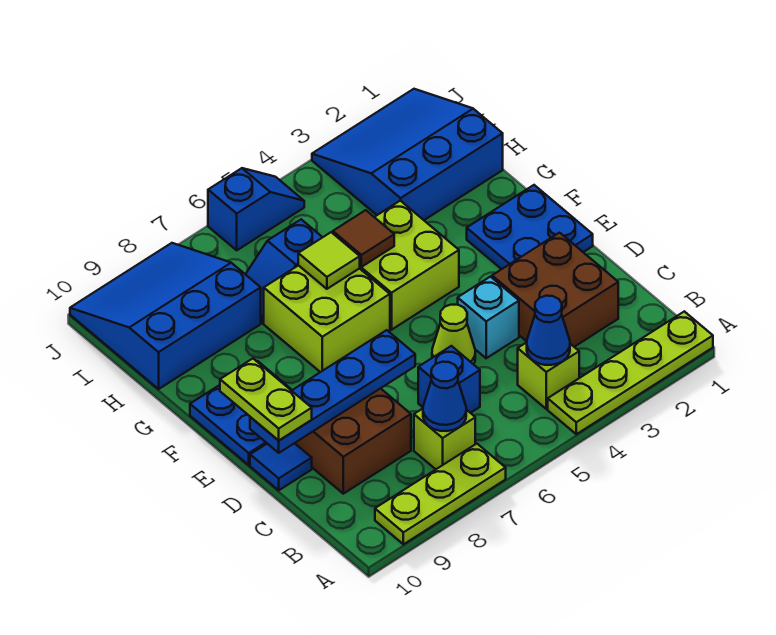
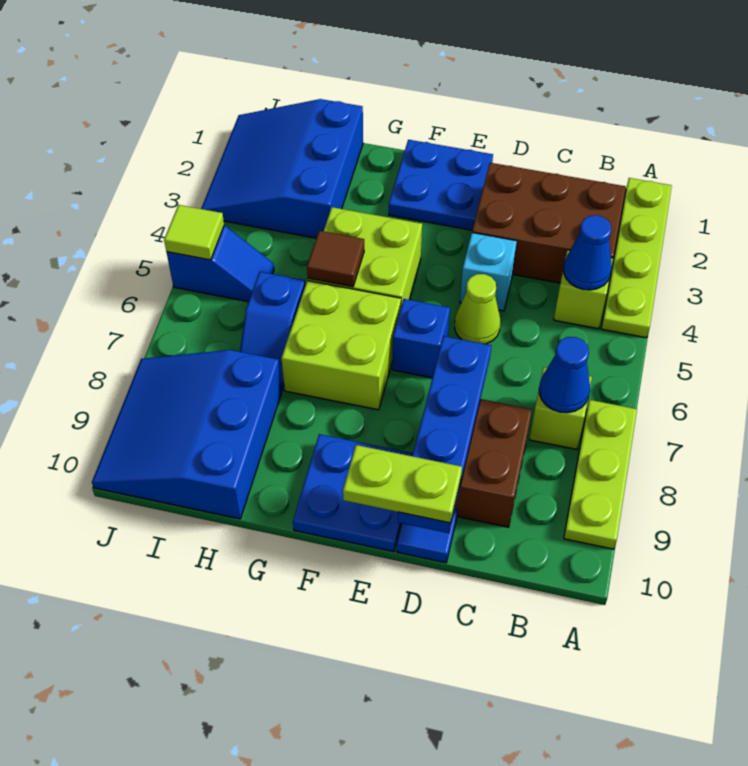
brown brick C2:D3 level 1 -> brown brick B2:D3 level 1
blue brick C6 level 1 -> blue brick E6 level 1
lime tile G6 level 2 -> lime tile J5 level 2
blue slope J5:J6 level 1 top 6 -> blue slope I5:J5 level 1 top J

